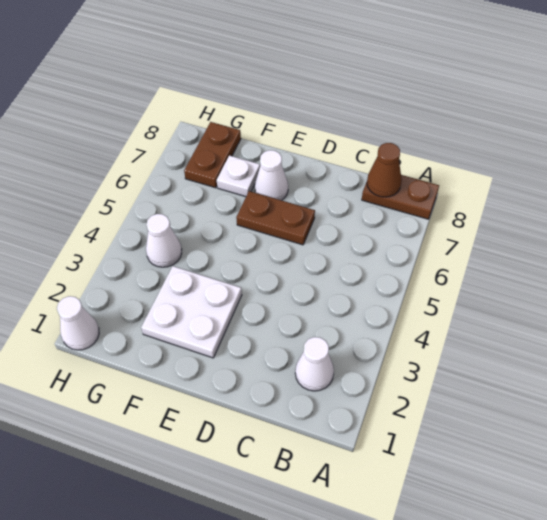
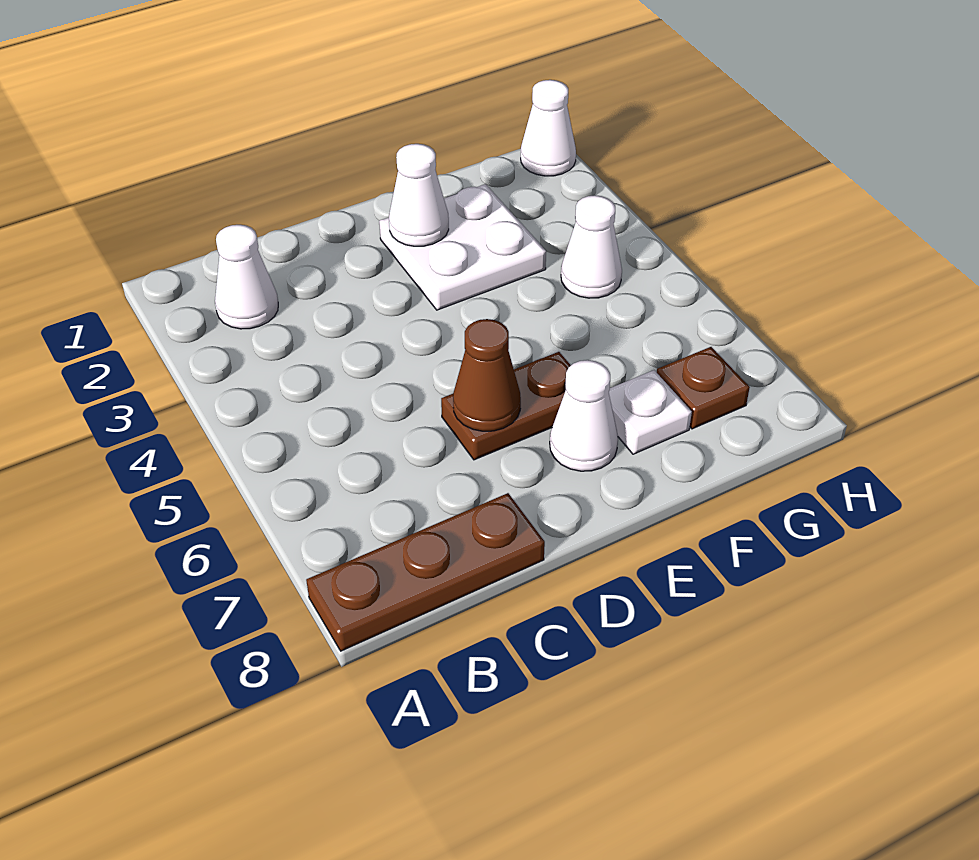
brown plate A8:B8 level 1 -> brown plate A8:C8 level 1
brown cone B8 level 2 -> brown cone D6 level 2
none -> white cone E2 level 2
brown plate G7:G8 level 1 -> brown plate G7 level 1

